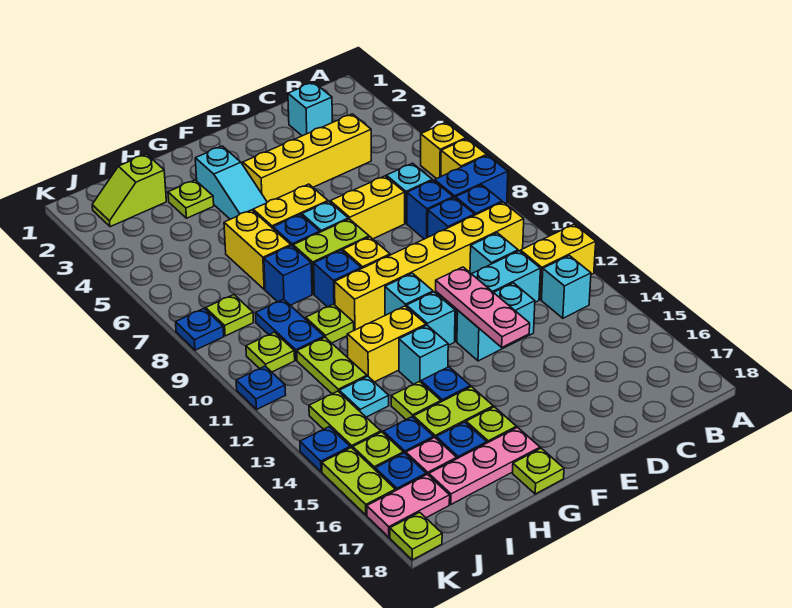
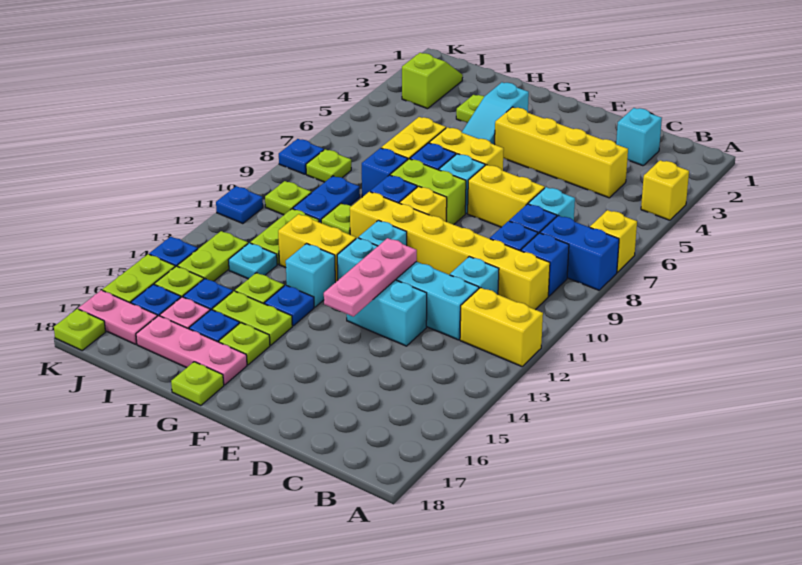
yellow brick A6 level 1 -> yellow brick A4 level 1
cyan brick B13 level 1 -> none
lime slope I2:J2 level 1 top I -> lime slope J2:J3 level 1 top 3

